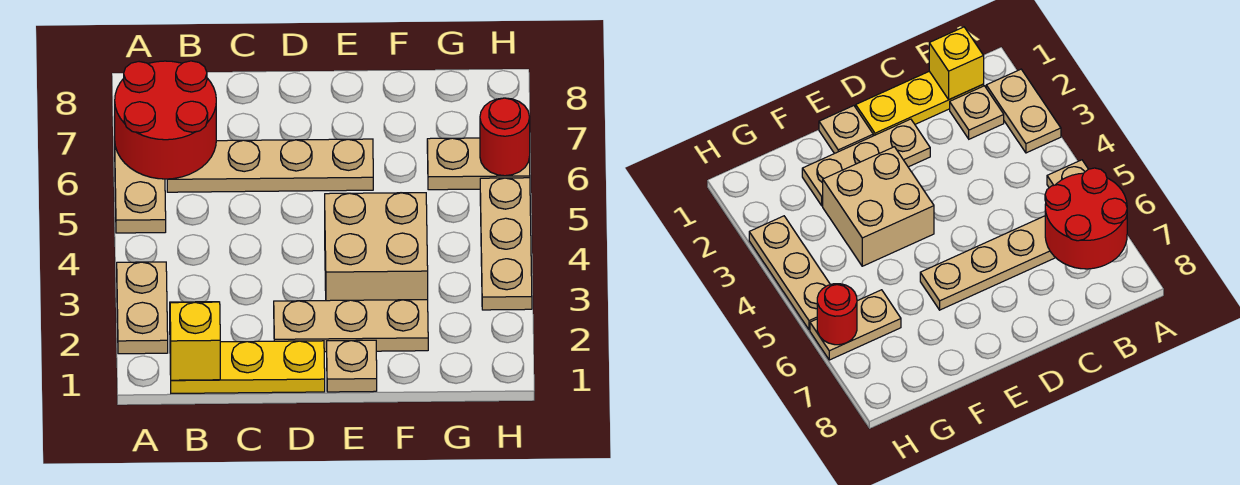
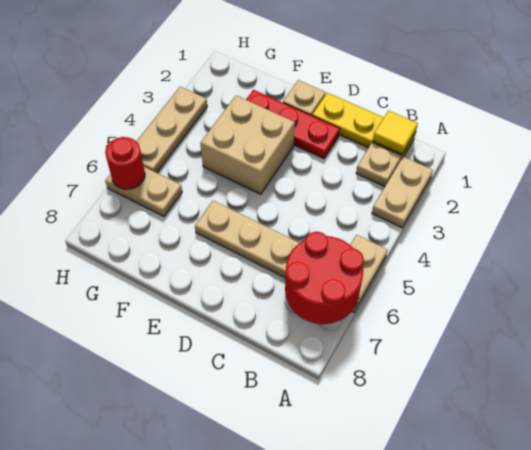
yellow brick B1 level 2 -> yellow tile B1 level 2
tan plate D2:F2 level 1 -> red plate D2:F2 level 1

